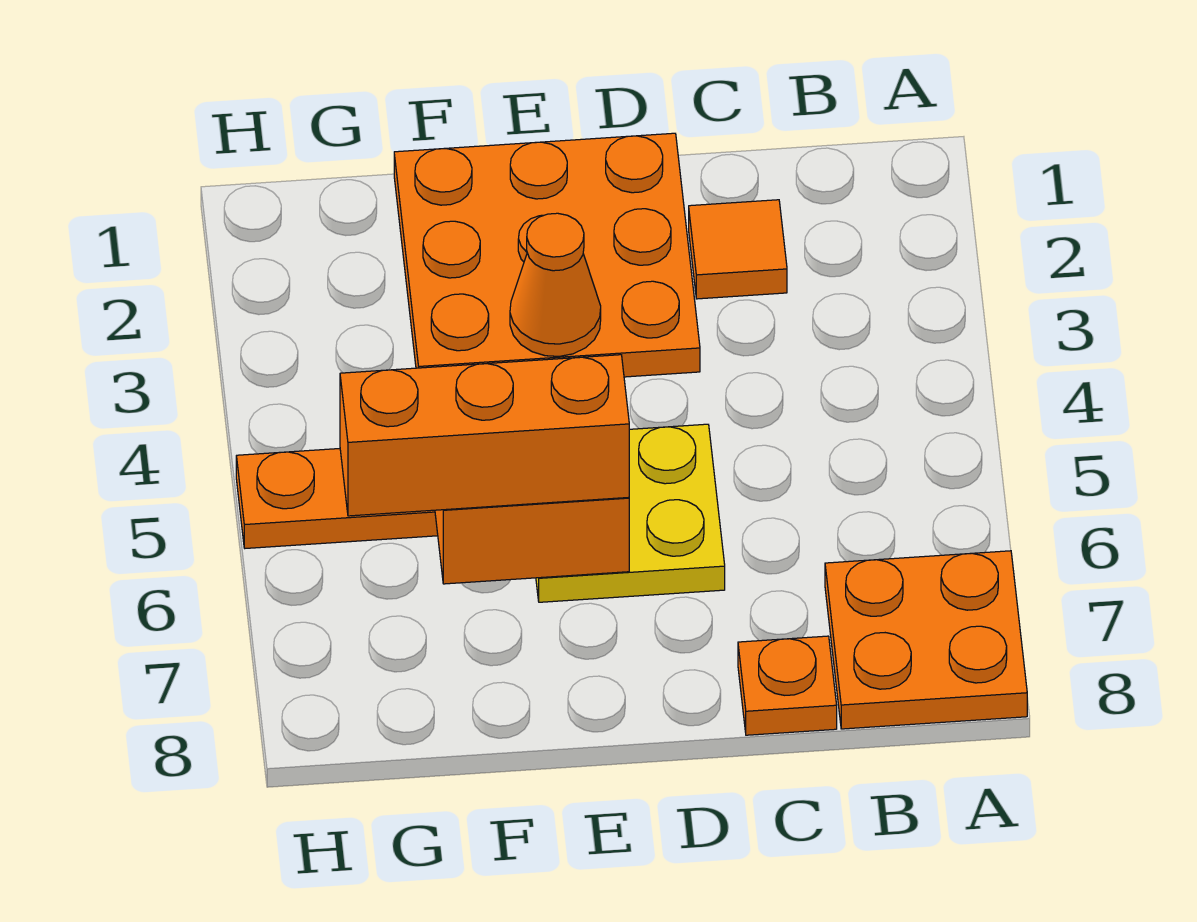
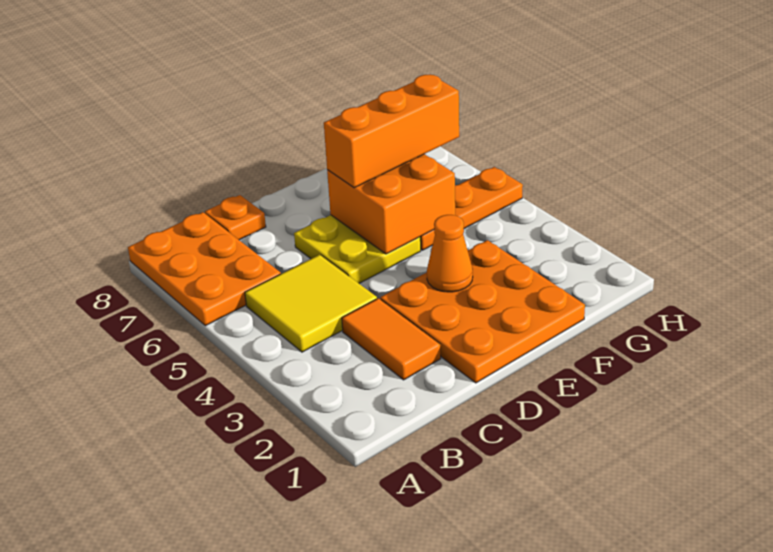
orange plate A7:B8 level 1 -> orange plate A6:B8 level 1
none -> yellow tile B4:C5 level 1
orange tile C2 level 1 -> orange tile C2:C3 level 1

